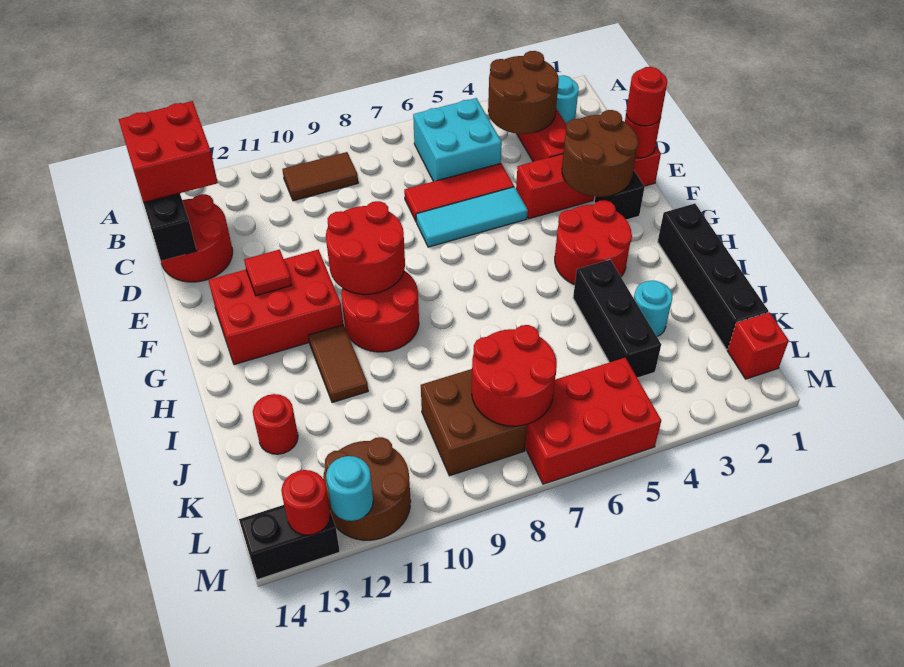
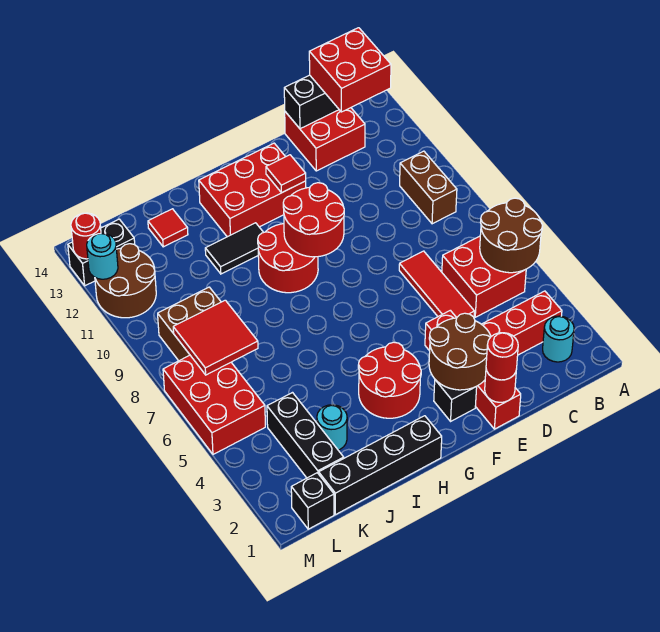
brown round brick B3:C4 level 2 -> brown round brick A5:B6 level 2
cyan brick B5:C6 level 1 -> red brick B5:C6 level 1
brown tile B9:B10 level 1 -> brown brick B9:B10 level 1
red round brick C13:D14 level 1 -> red brick C13:D14 level 1
cyan tile E5:E7 level 1 -> none
red brick F11:G13 level 1 -> red brick F12:H13 level 1
brown tile H11:I11 level 1 -> black tile H11:I11 level 1
black brick I4:K4 level 1 -> black brick K2:K4 level 1
red round brick J13 level 1 -> red tile J13 level 1
red round brick K7:L8 level 2 -> red tile K7:L8 level 2
red brick L1 level 1 -> black brick L1 level 1
black brick M13:M14 level 1 -> black brick L13:M13 level 1

